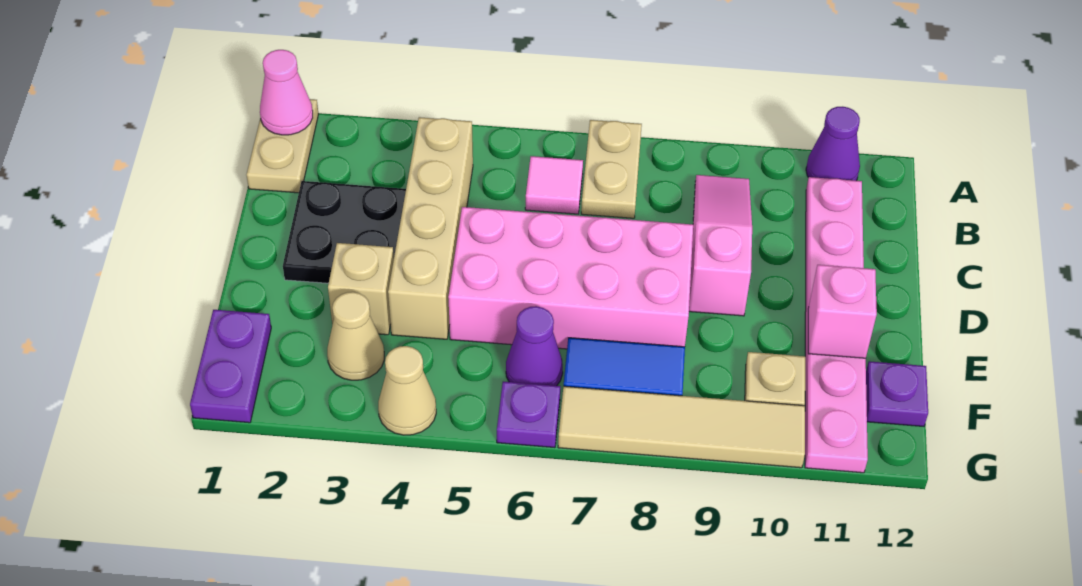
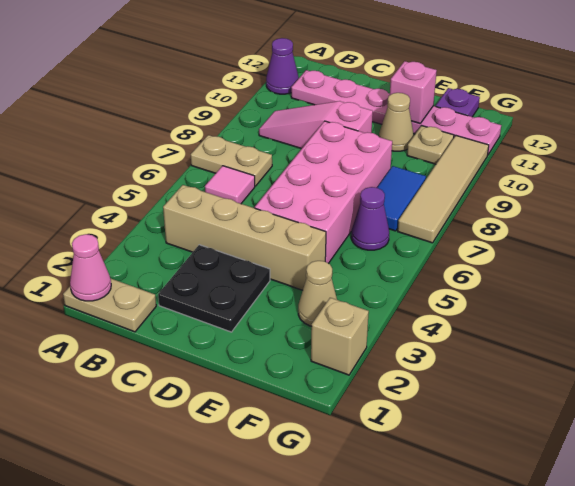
tan brick E3 level 1 -> tan brick G2 level 1
purple plate F1:G1 level 1 -> none
tan cone G4 level 1 -> tan cone E10 level 1
purple plate G6 level 1 -> none

